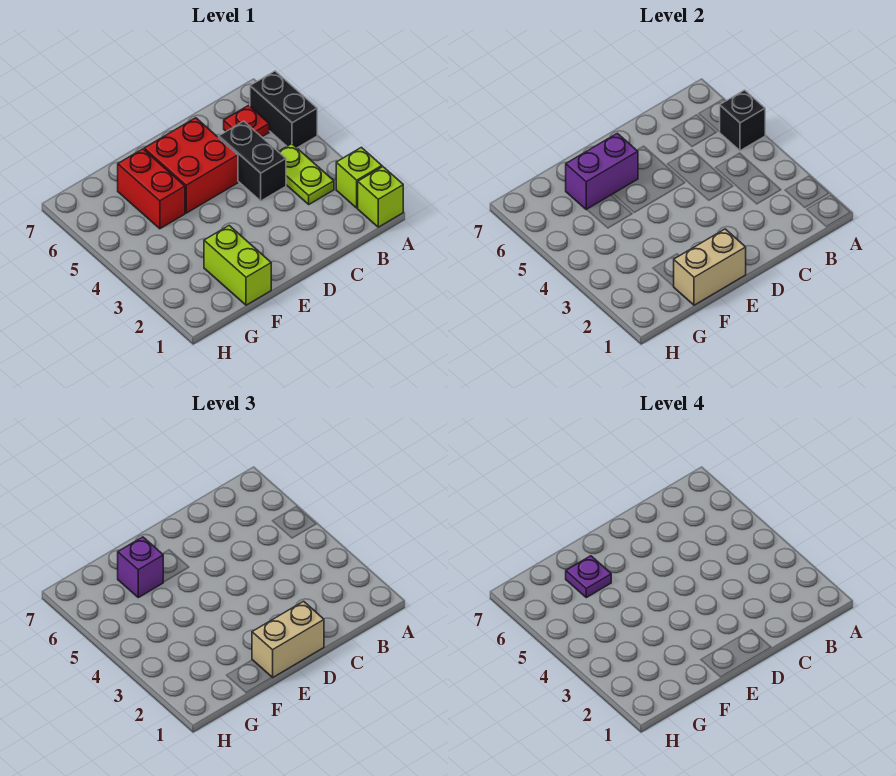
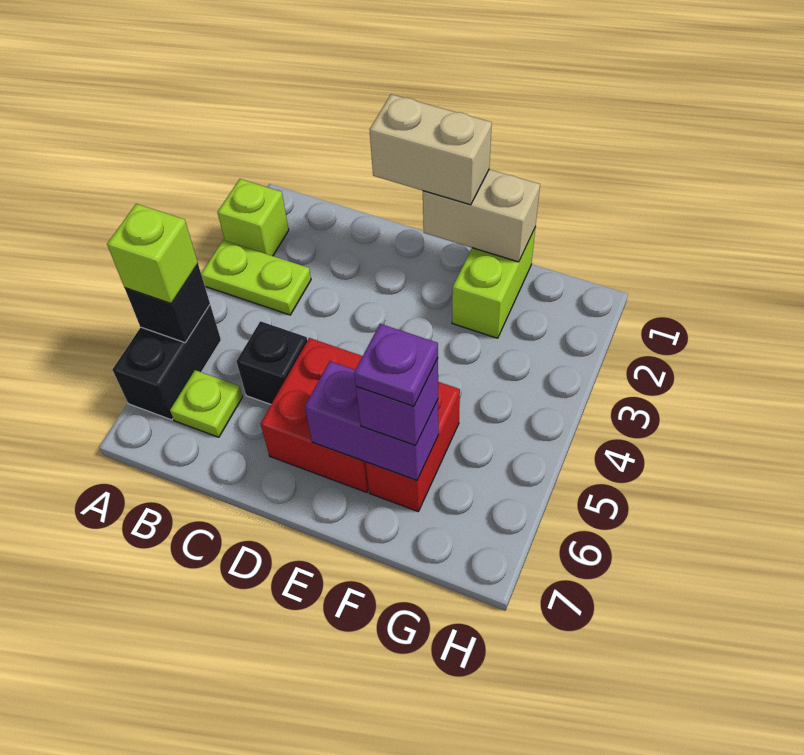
lime brick A1 level 1 -> lime brick A5 level 3
lime plate B3:B4 level 1 -> lime plate A3:B3 level 1
red plate B6 level 1 -> lime plate B6 level 1
black brick C4:C5 level 1 -> black brick C5 level 1

